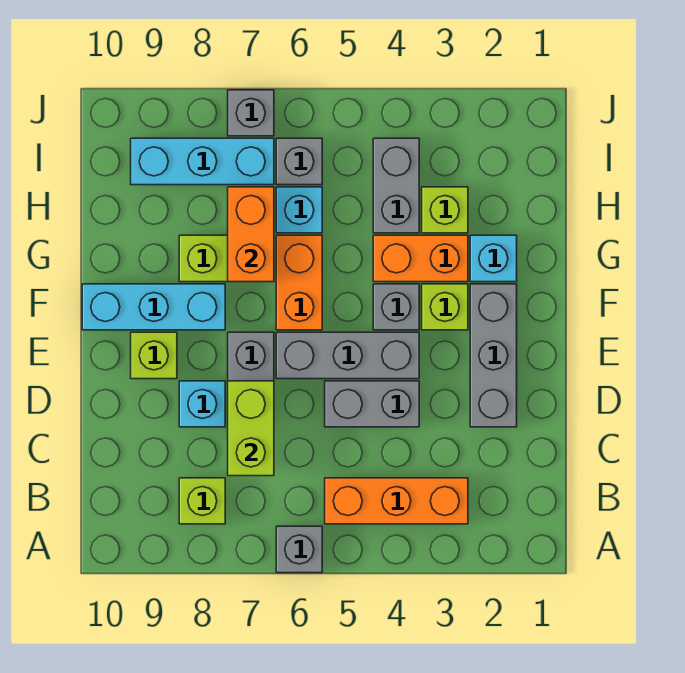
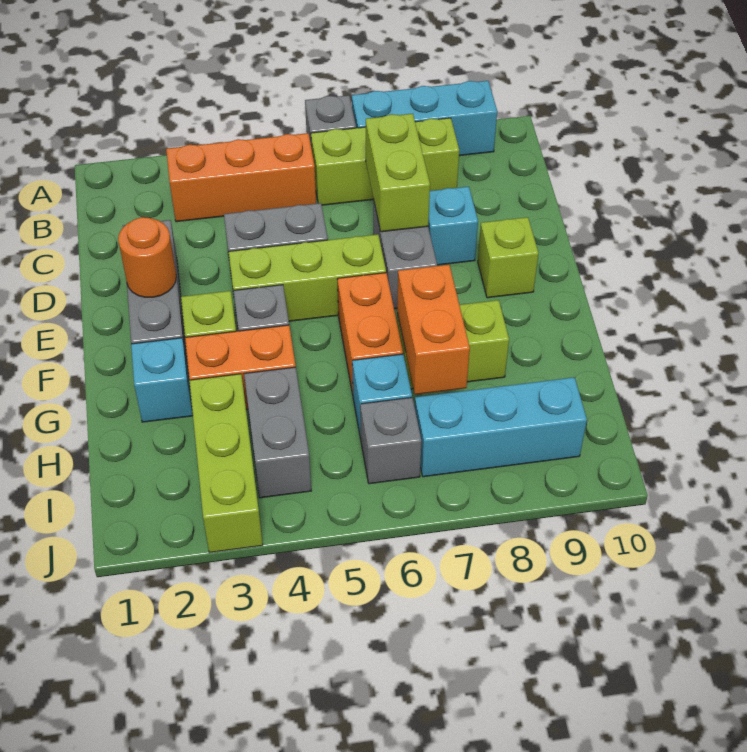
lime brick B8 level 1 -> lime brick B6:B8 level 1
none -> orange round brick E2 level 2
grey brick E4:E6 level 1 -> lime brick E4:E6 level 1
cyan brick F8:F10 level 1 -> cyan brick A7:A9 level 1
lime brick H3 level 1 -> lime brick H3:J3 level 1
grey brick J7 level 1 -> none

